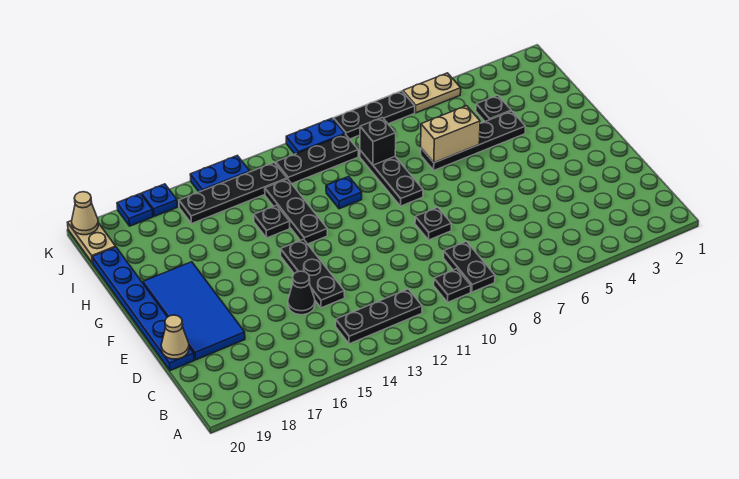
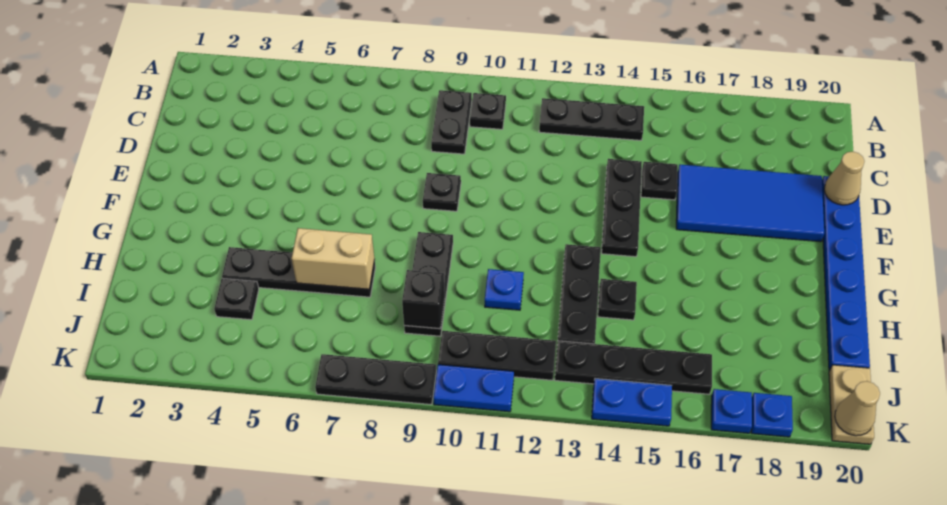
black cone D15 level 1 -> black plate D15 level 1
blue tile D18:G19 level 1 -> blue tile D16:E19 level 1
tan plate K5:K6 level 1 -> none

